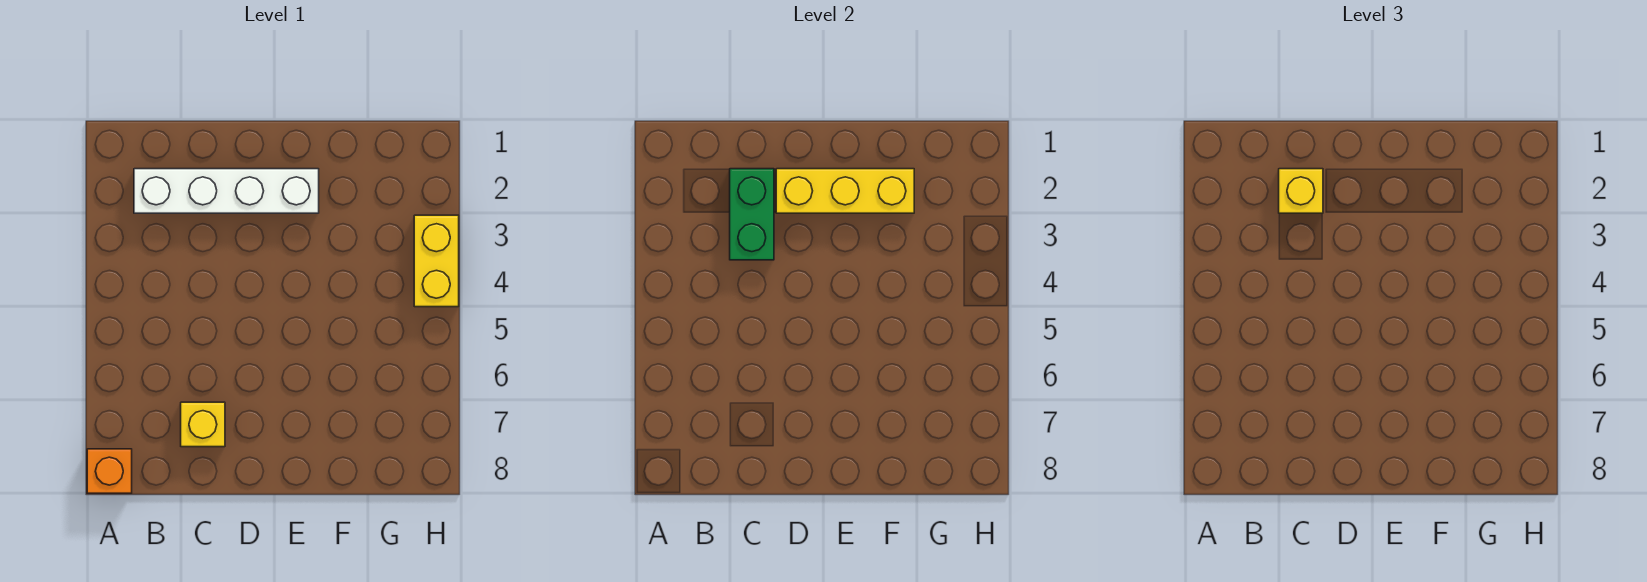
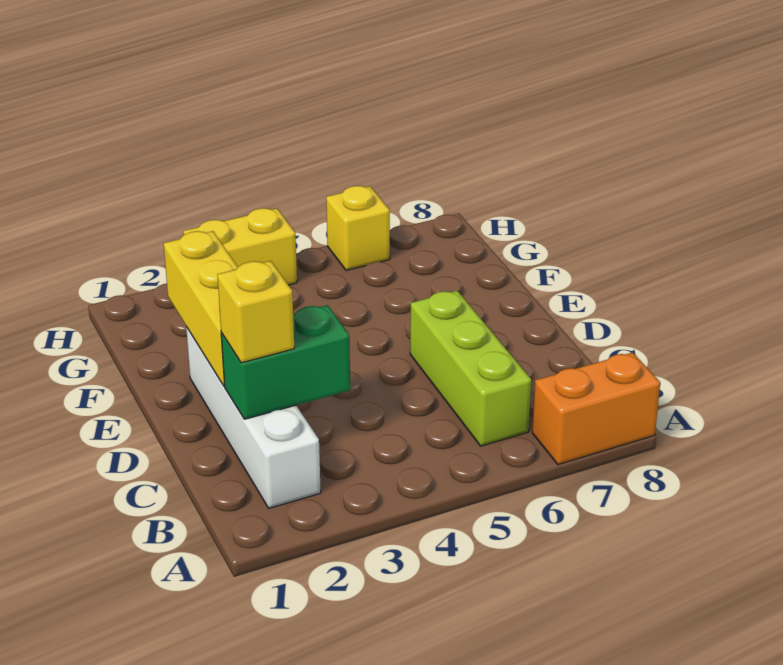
orange brick A8 level 1 -> orange brick A7:A8 level 1
none -> lime brick B6:D6 level 1
yellow brick C7 level 1 -> yellow brick H6 level 1

